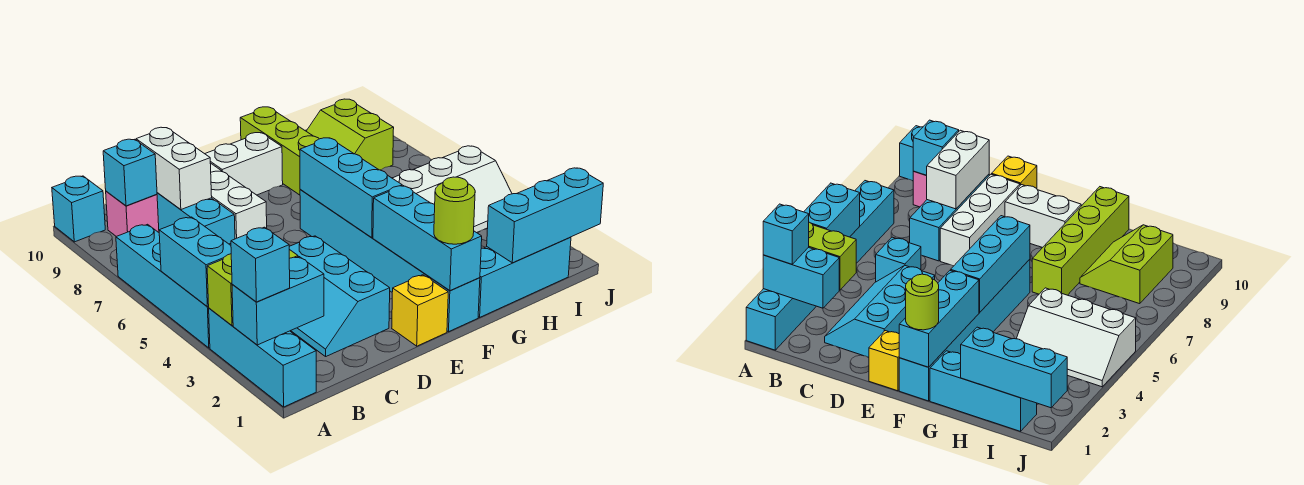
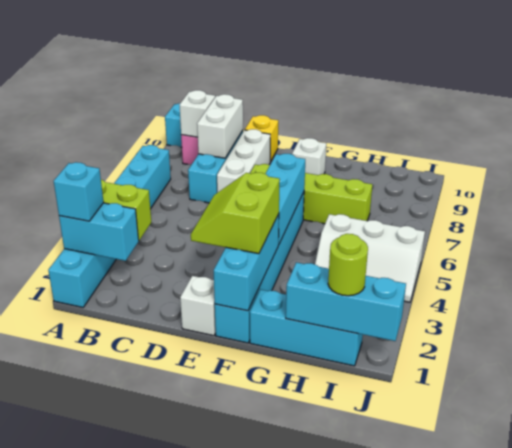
cyan brick A4:A5 level 2 -> none
cyan brick B9 level 2 -> white brick B9 level 2
cyan slope C2:D4 level 1 top D -> none
cyan brick C5 level 1 -> none
yellow brick E1 level 1 -> white brick E1 level 1
white brick E9:F9 level 1 -> white brick F9 level 1
lime round brick F1 level 3 -> lime round brick I1 level 3
lime brick G7:G10 level 1 -> lime brick E7:H7 level 1
lime slope H8:I9 level 1 top I -> lime slope E2:F3 level 3 top F

